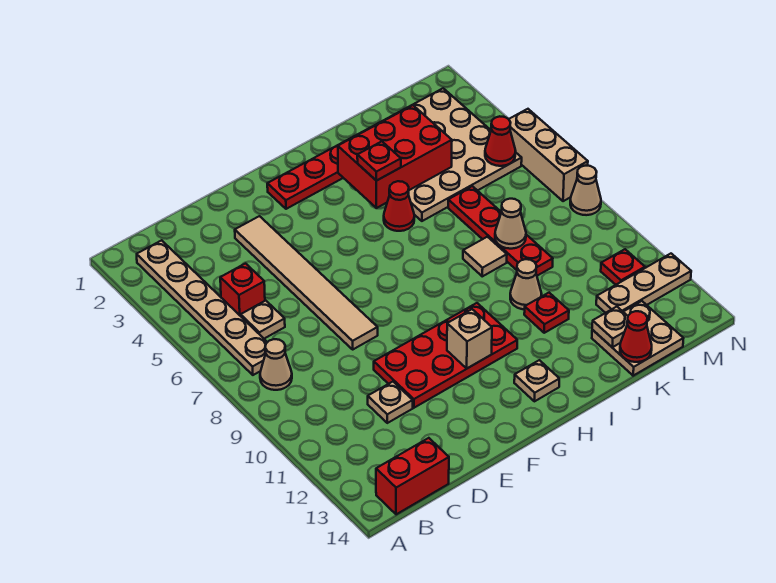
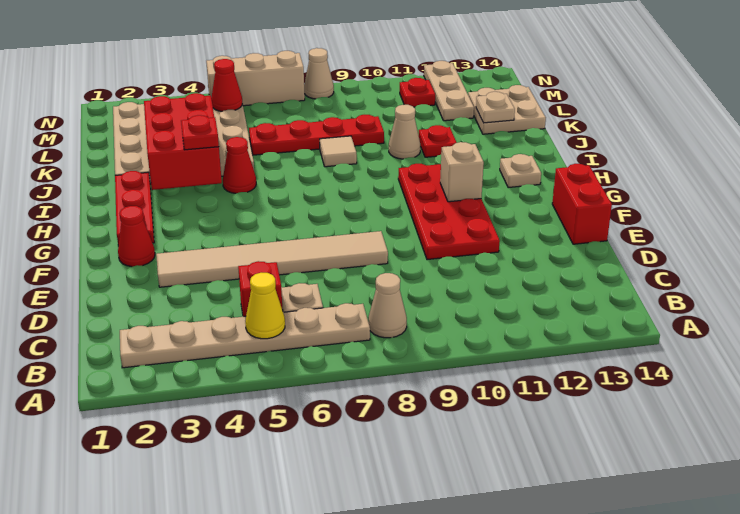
none -> yellow cone B5 level 2
red brick B14:C14 level 1 -> red brick E14:F14 level 1
tan plate D11 level 1 -> none
tan cone K8 level 2 -> none
red cone K14 level 2 -> red cone F2 level 1

